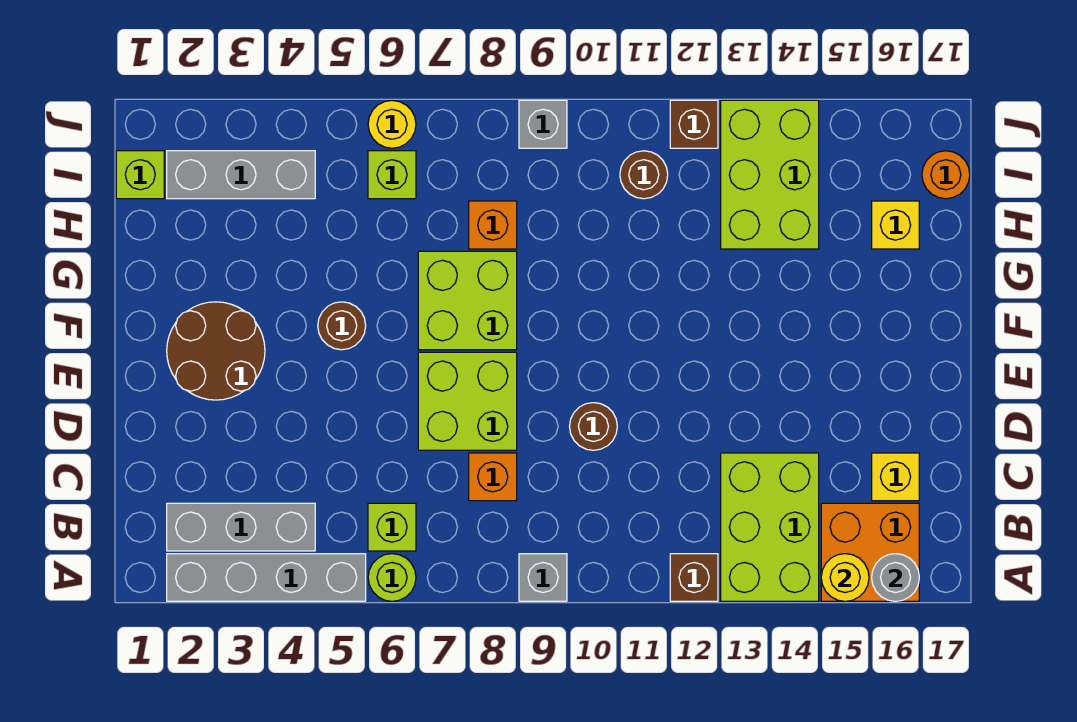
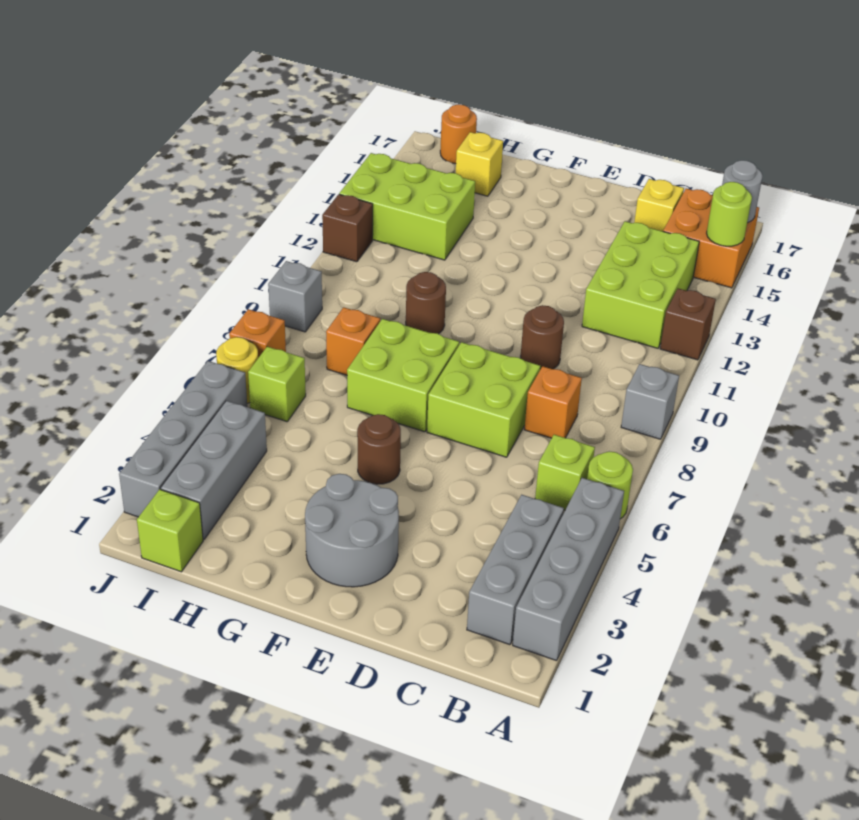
lime brick A13:C14 level 1 -> lime brick B12:C14 level 1
yellow round brick A15 level 2 -> lime round brick A15 level 2
brown round brick E2:F3 level 1 -> grey round brick E2:F3 level 1
brown round brick I11 level 1 -> brown round brick G10 level 1
none -> grey brick J2:J5 level 1
none -> orange brick J7 level 1

